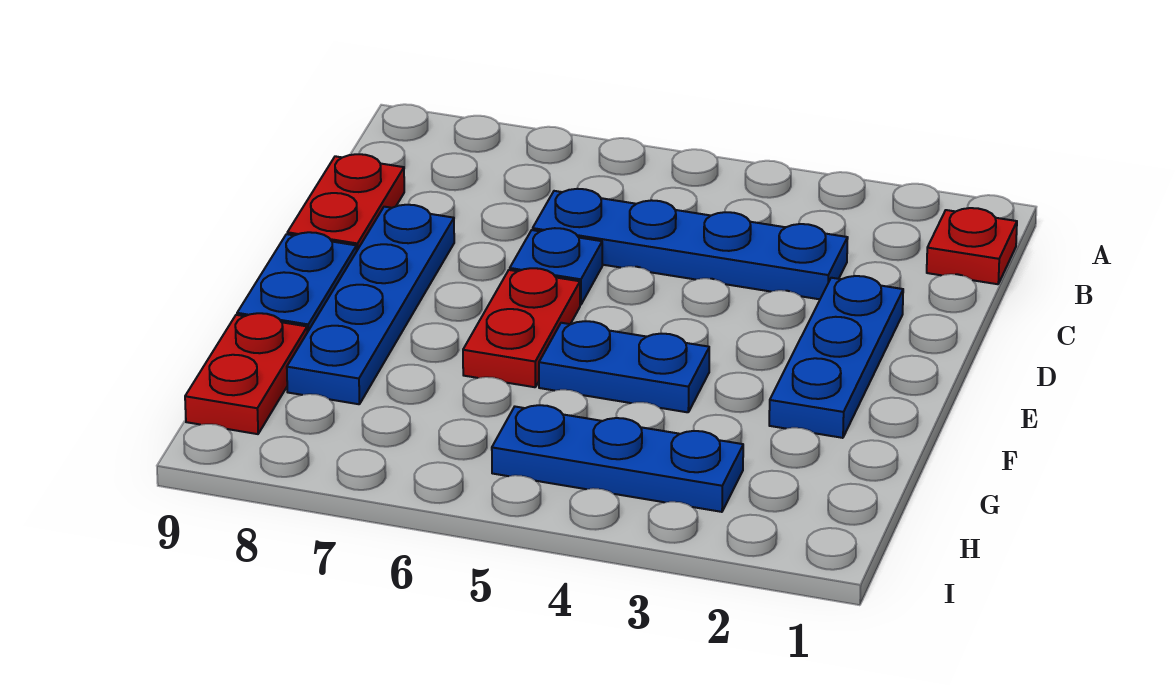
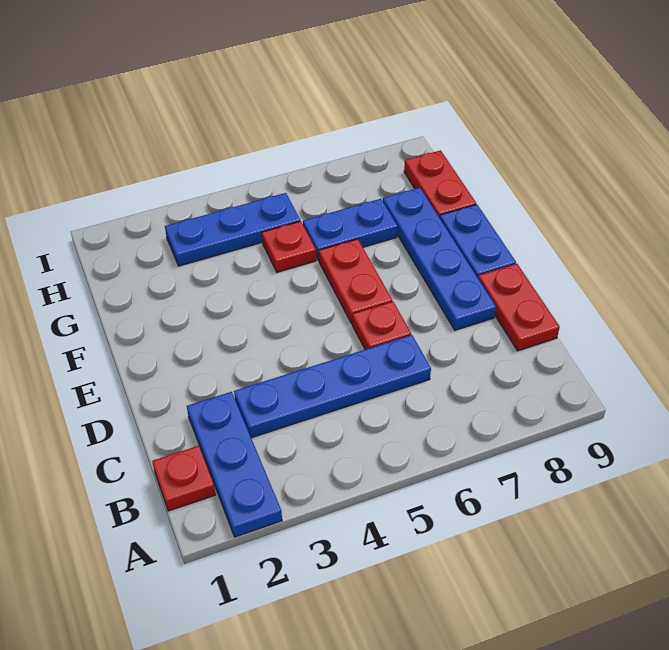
blue plate D2:F2 level 1 -> blue plate A2:C2 level 1
blue plate D6 level 1 -> red plate D6 level 1
blue plate F4:F5 level 1 -> blue plate G6:G7 level 1
none -> red plate G5 level 1

